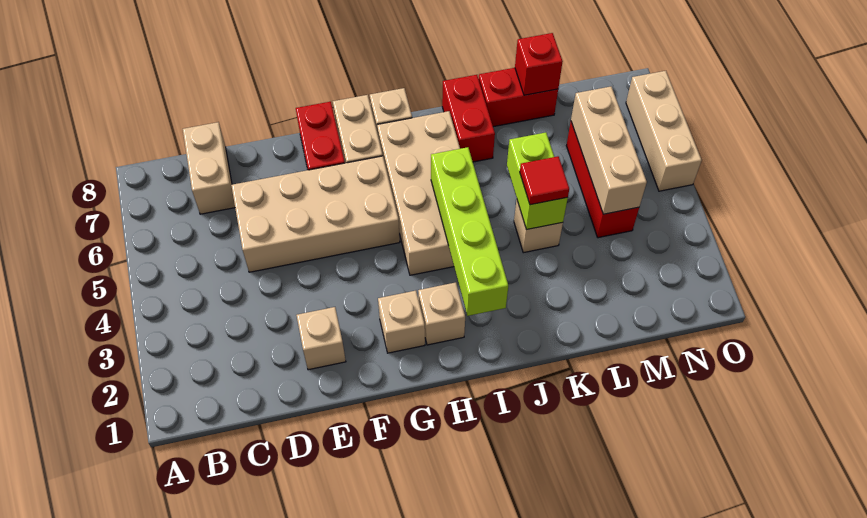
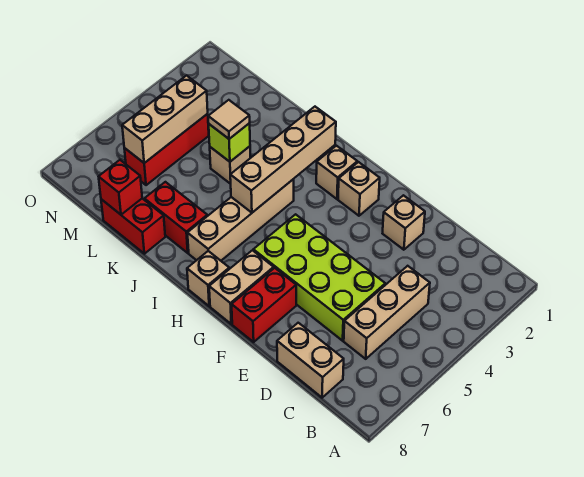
tan brick C7:C8 level 1 -> tan brick C8:D8 level 1
tan brick D5:G6 level 1 -> lime brick D5:G6 level 1
tan brick H4:I7 level 1 -> tan brick I4:I7 level 1
lime brick I2:I5 level 2 -> tan brick I2:I5 level 2
red brick J7:J8 level 1 -> red brick J7:K7 level 1
lime brick K4:K5 level 2 -> lime brick K4 level 2
red tile K4 level 3 -> tan tile K4 level 3
tan brick O5:O7 level 1 -> tan brick C4:C6 level 1

